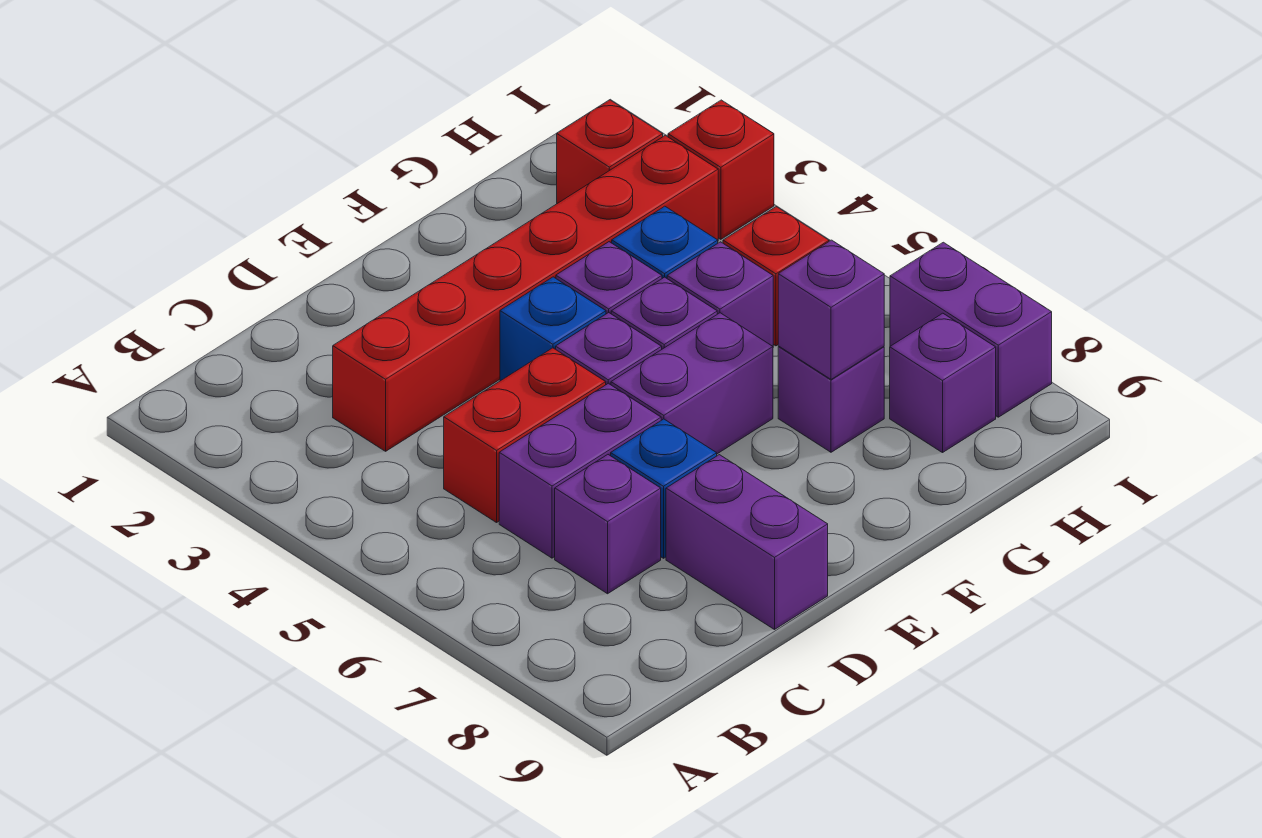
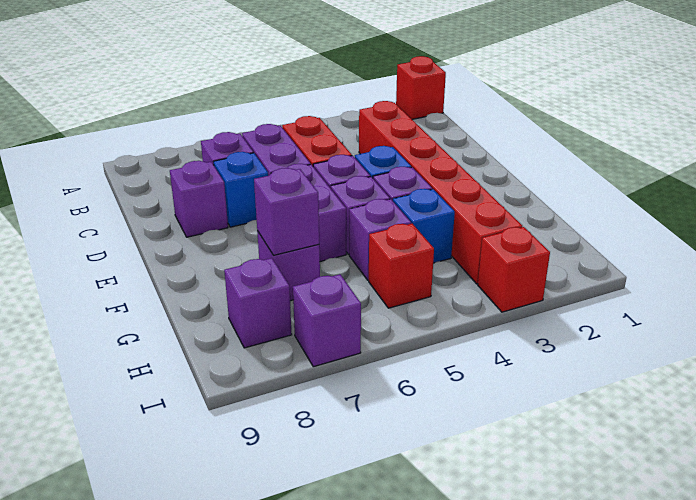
purple brick D8:D9 level 1 -> purple brick D8 level 1
red brick H2 level 1 -> red brick A1 level 1
purple brick I7:I8 level 1 -> purple brick I7 level 1

